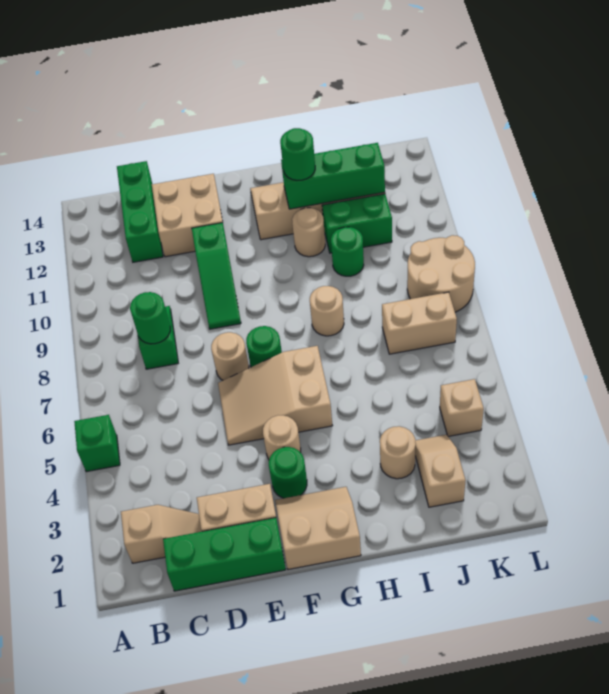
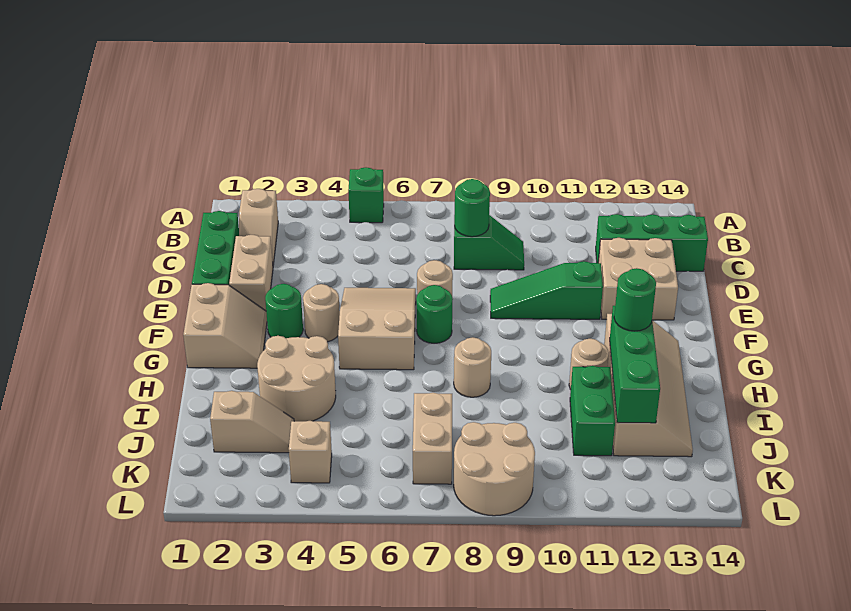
tan round brick I3 level 1 -> tan round brick H3:I4 level 1
green round brick I10 level 1 -> none

